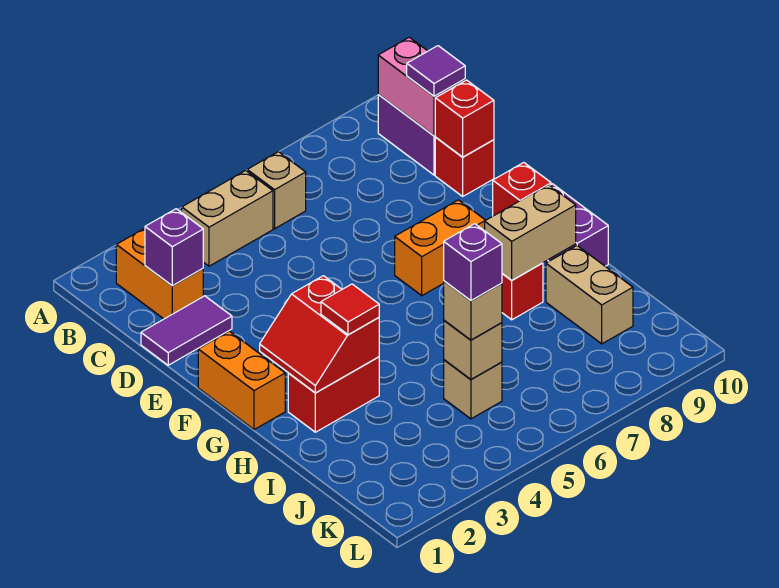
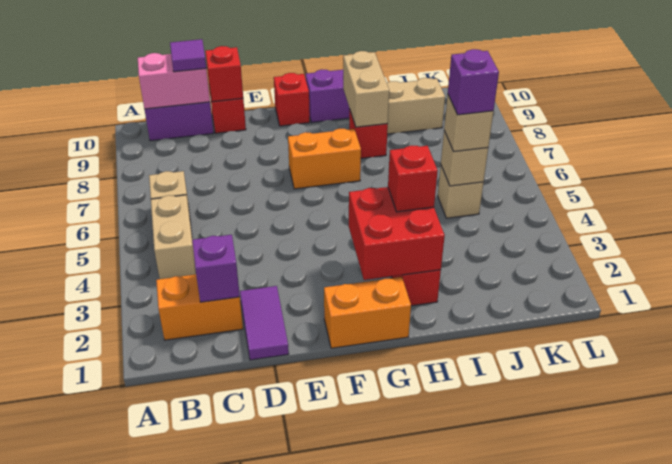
orange brick F7:F8 level 1 -> orange brick F7:G7 level 1
red slope G2:H3 level 2 top 3 -> red brick G2:H3 level 2
red tile H3 level 3 -> red brick H3 level 3

